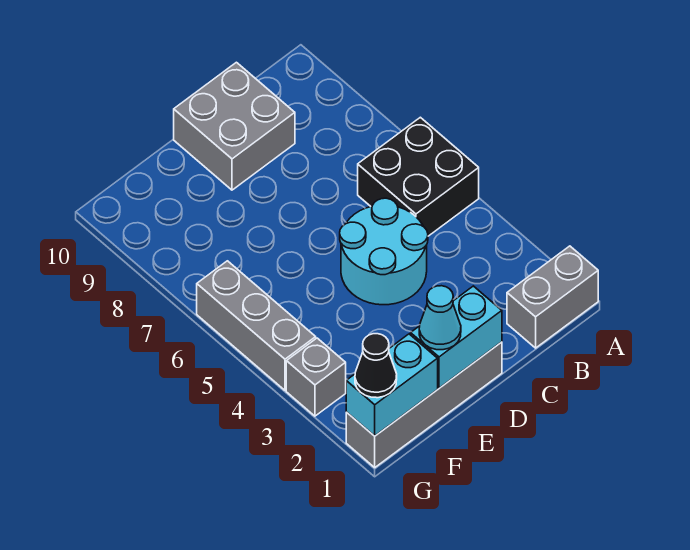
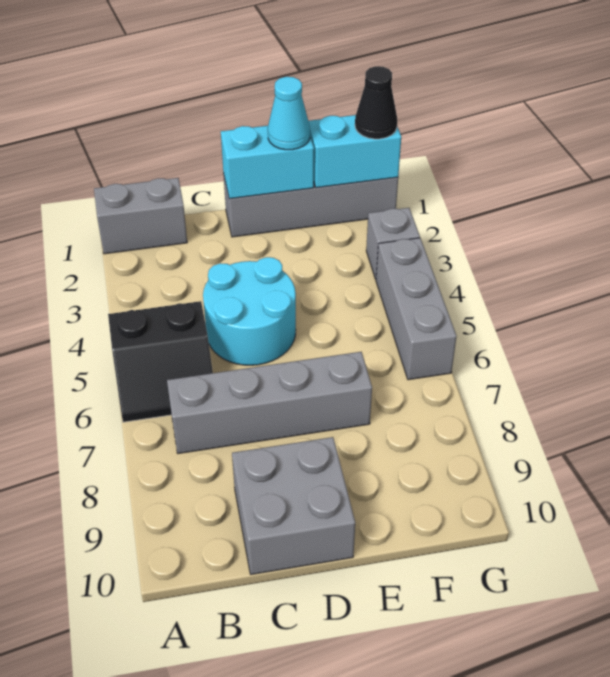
black brick A5:B6 level 1 -> black slope A5:B6 level 1 top 5
none -> grey brick B7:E7 level 1

